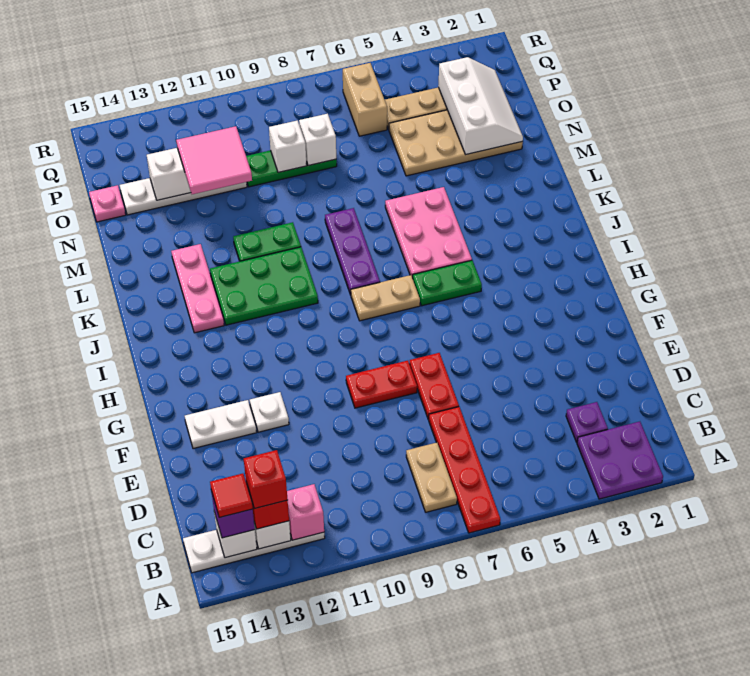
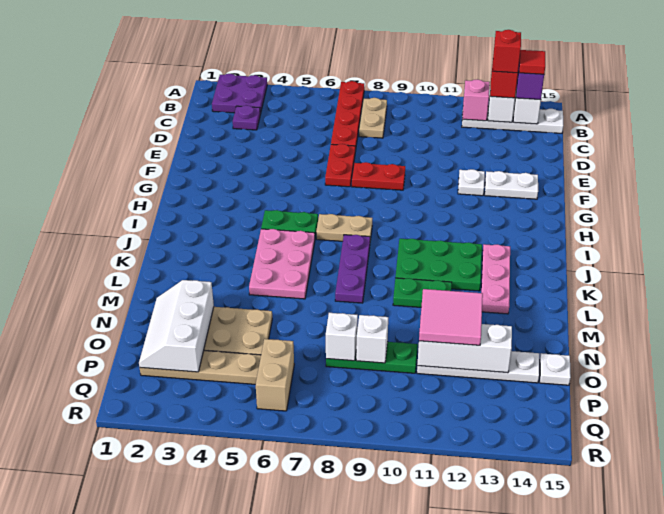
pink plate O15 level 1 -> white plate O15 level 1

